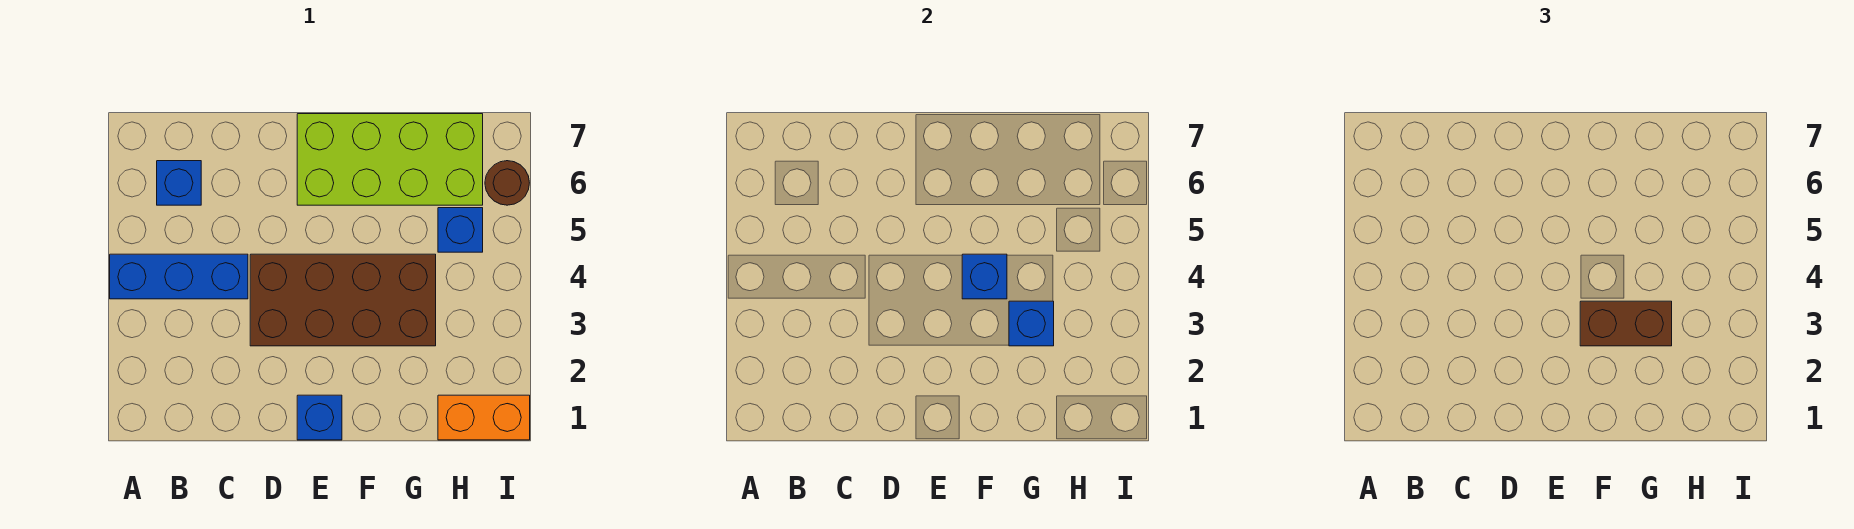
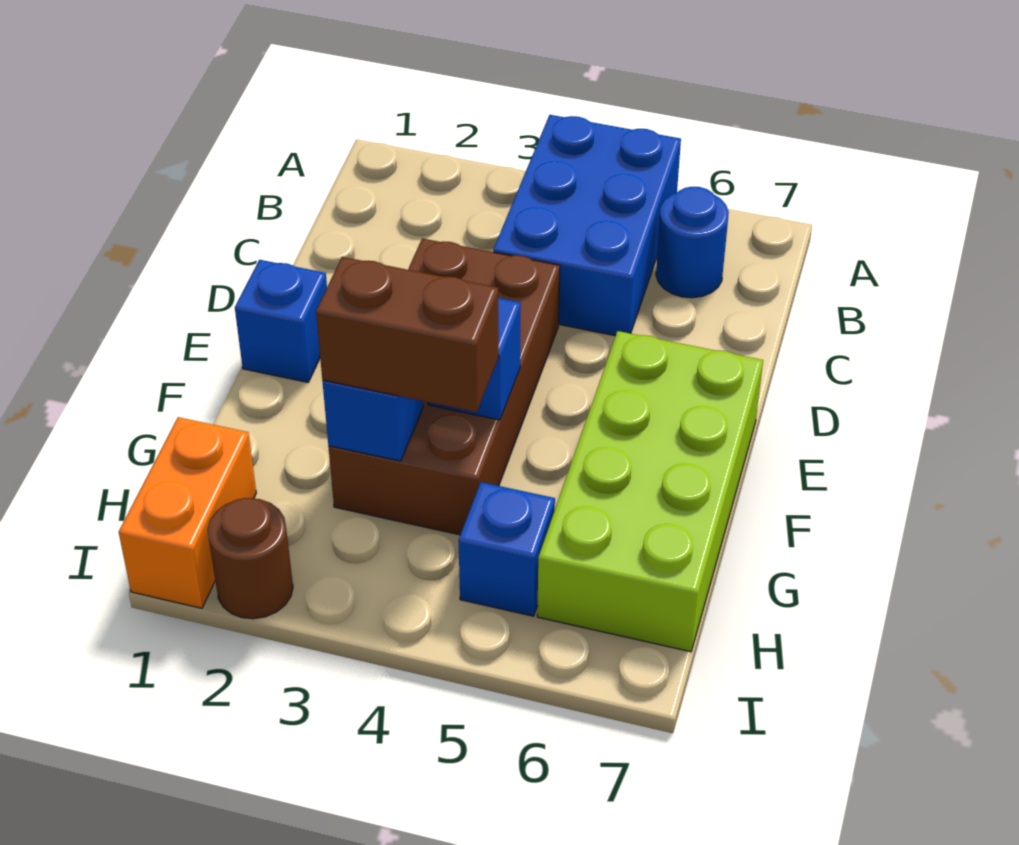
blue brick A4:C4 level 1 -> blue brick A4:C5 level 1
blue brick B6 level 1 -> blue round brick B6 level 1
brown brick F3:G3 level 3 -> brown brick G3:G4 level 3
brown round brick I6 level 1 -> brown round brick I2 level 1

